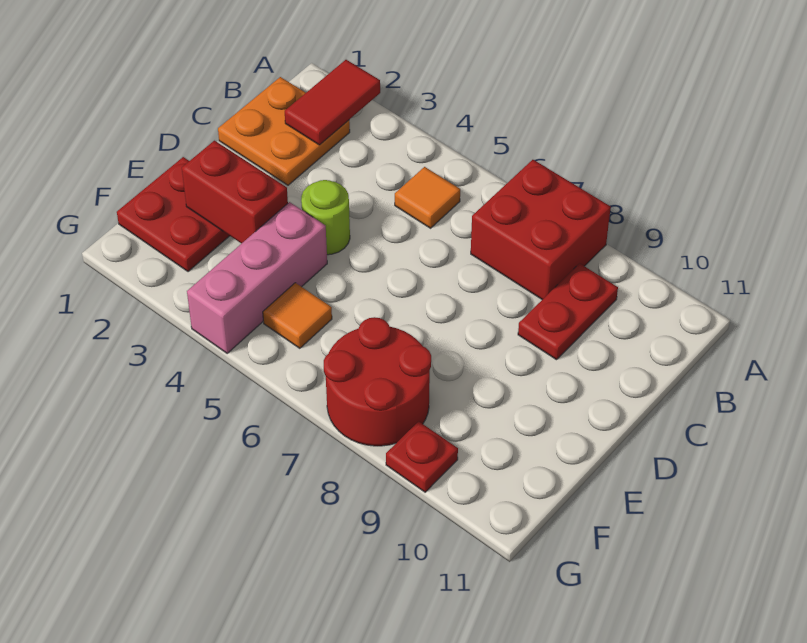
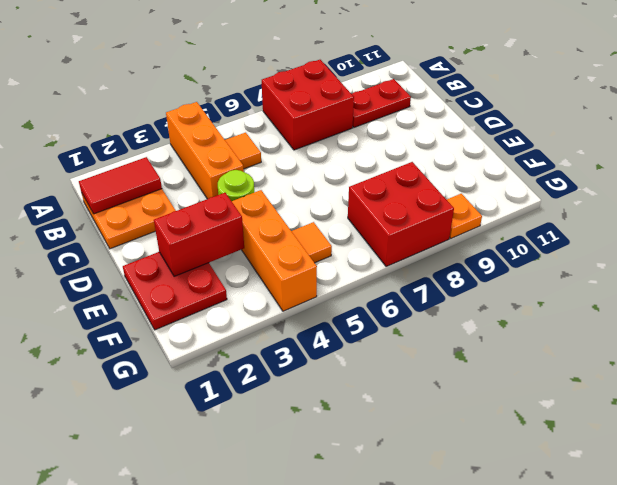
red tile A2:B2 level 2 -> red tile B1:B2 level 2
none -> orange brick A4:C4 level 1
red plate B9:C9 level 1 -> red plate B9:B10 level 1
pink brick E4:G4 level 1 -> orange brick E4:G4 level 1
red round brick F7:G8 level 1 -> red brick F7:G8 level 1
red plate G9 level 1 -> orange plate G9 level 1

